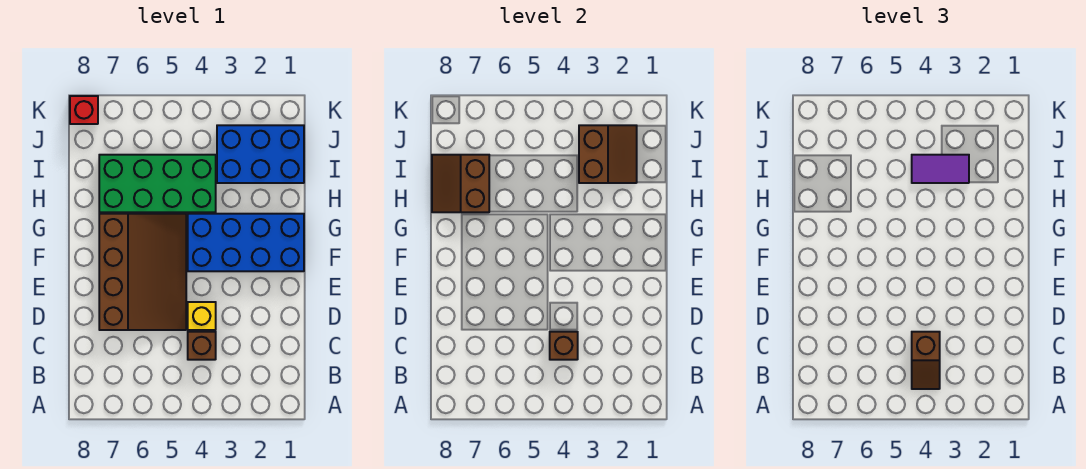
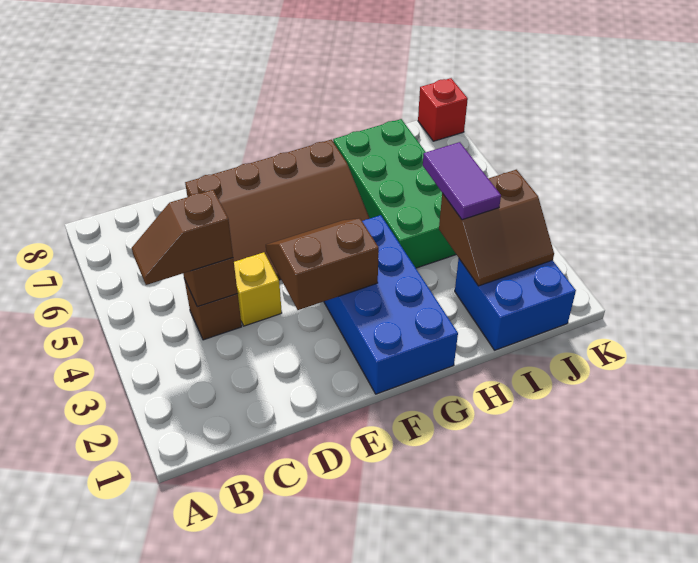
brown slope H7:I8 level 2 top 7 -> brown slope E3:F4 level 2 top 3
blue brick I1:J3 level 1 -> blue brick I1:J2 level 1

